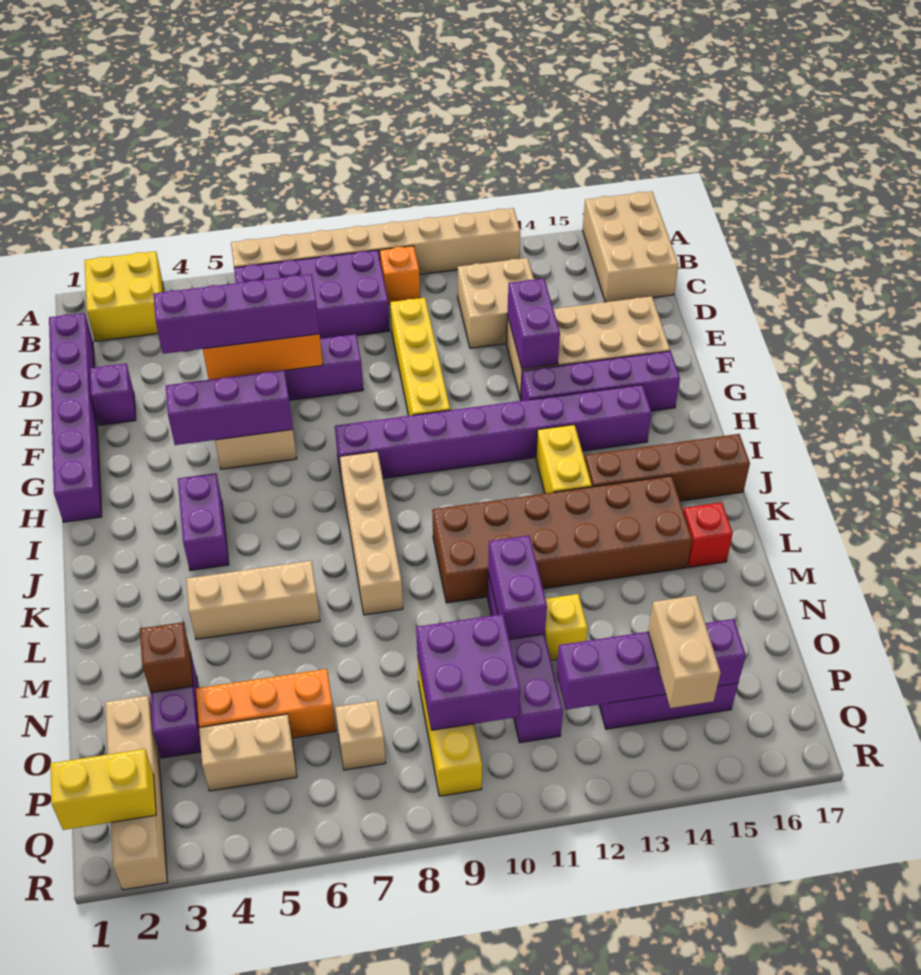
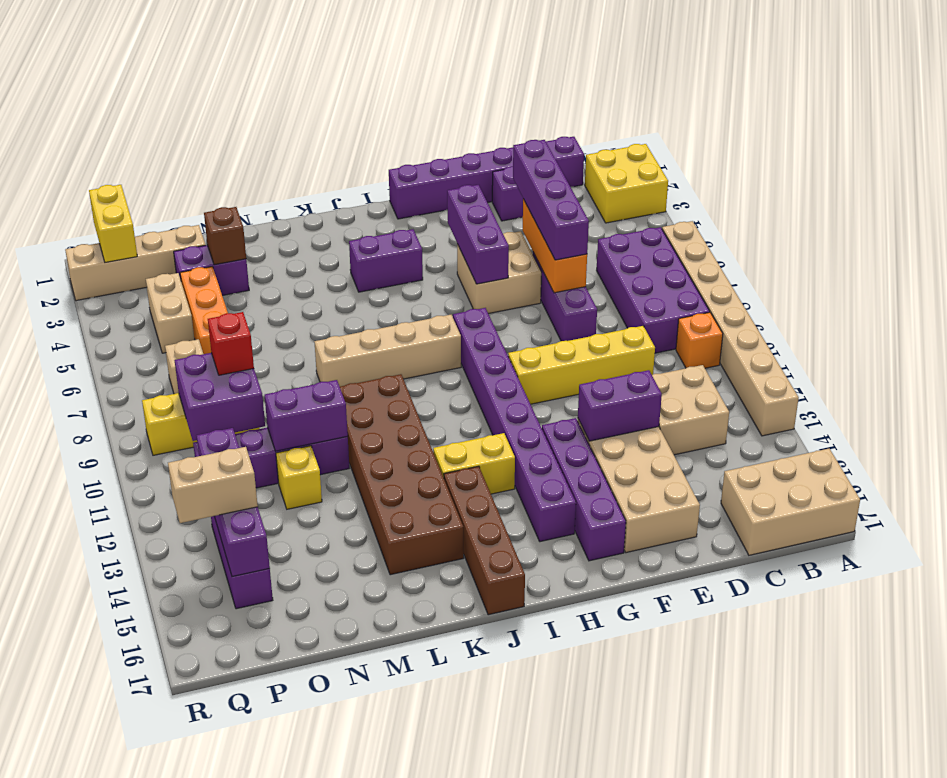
tan brick L4:L6 level 1 -> none
red brick L16 level 1 -> red brick O9 level 3

